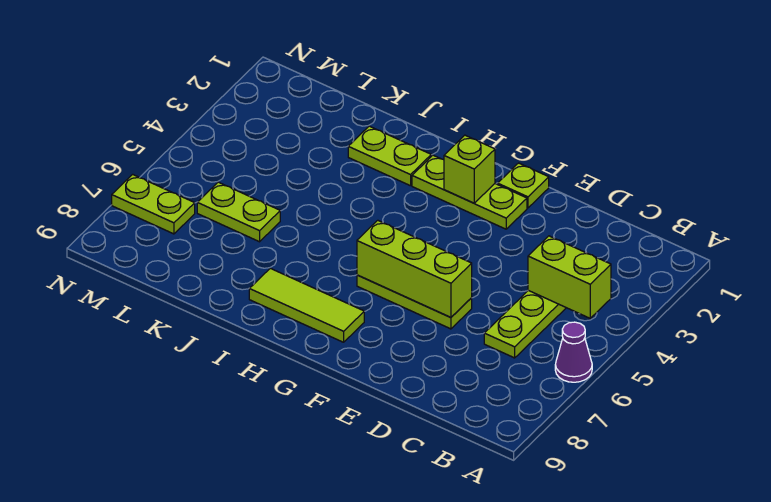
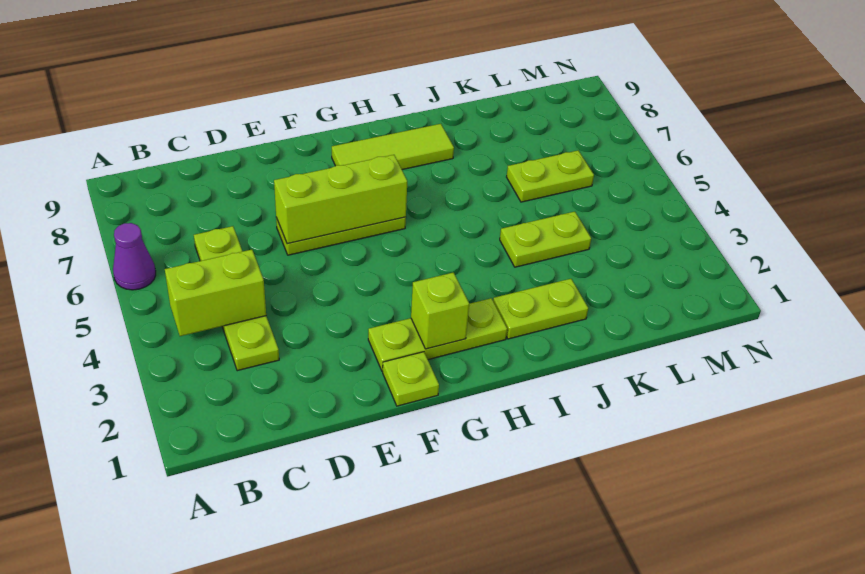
lime plate M7:N7 level 1 -> lime plate J4:K4 level 1

